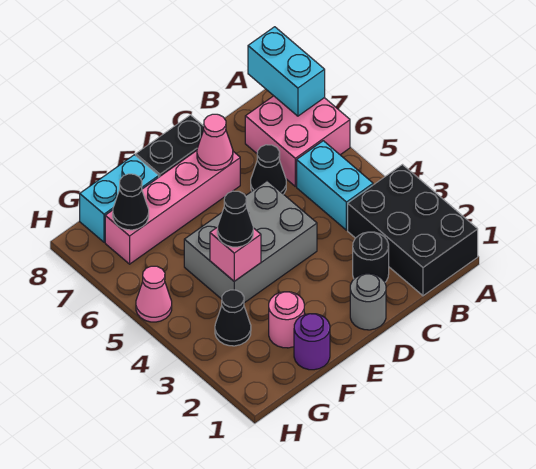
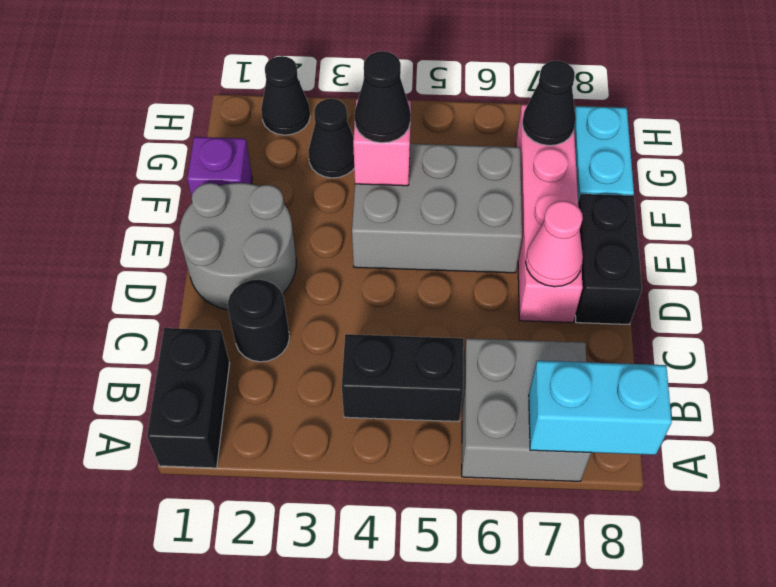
black brick A1:B3 level 1 -> black brick A1:B1 level 1
pink brick A6:B7 level 1 -> grey brick A6:B7 level 1
cyan brick B4:B5 level 1 -> black brick B4:B5 level 1
black cone C6 level 1 -> black cone H2 level 1
grey round brick D1 level 1 -> grey round brick D1:E2 level 1
grey brick D4:F5 level 1 -> grey brick E4:F6 level 1
purple round brick F1 level 1 -> purple brick F1 level 1
pink round brick F2 level 1 -> none
pink cone H5 level 1 -> none

